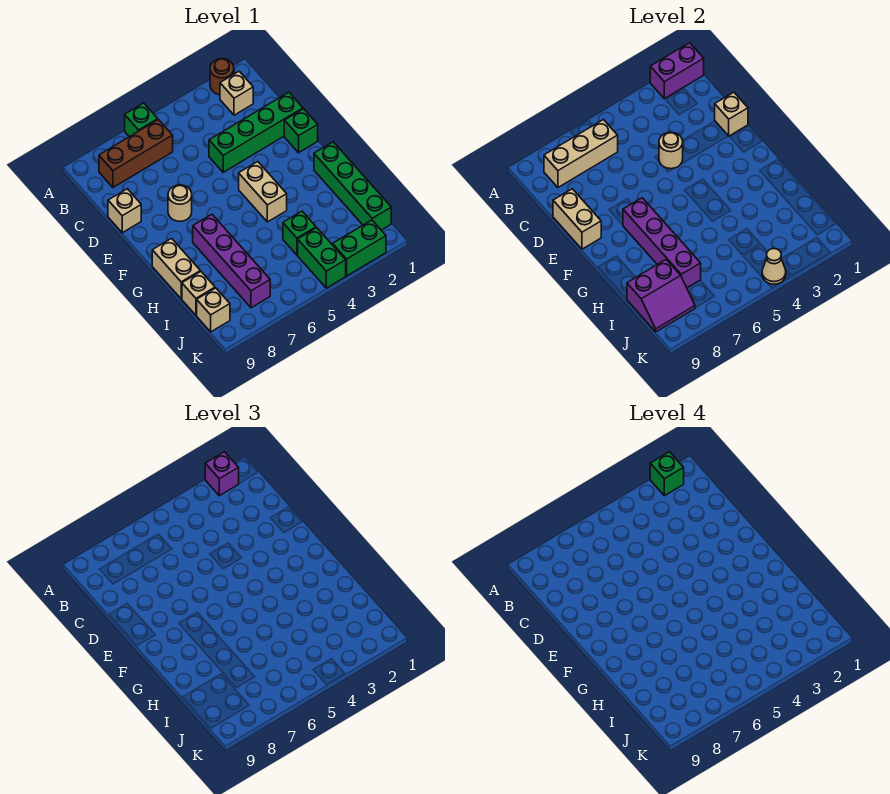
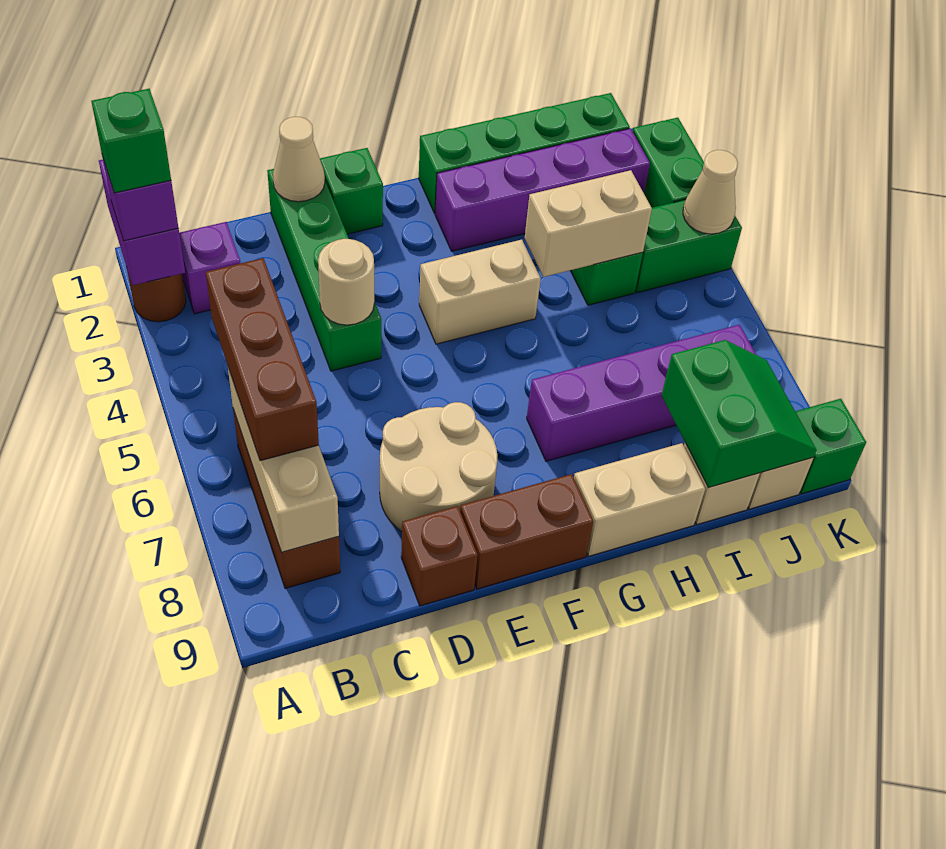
green brick A6 level 1 -> green brick K9 level 1
tan brick B2 level 1 -> purple brick B2 level 1
none -> brown brick B5:B7 level 3
tan brick D1 level 2 -> tan cone D1 level 2
tan brick D9 level 1 -> brown brick D9 level 1
tan brick D9:E9 level 2 -> tan brick H4:I4 level 2
tan round brick E7 level 1 -> tan round brick D7:E8 level 1
none -> brown brick E9:F9 level 1
purple brick F7:I7 level 2 -> purple brick G2:J2 level 1
purple slope I8:J9 level 2 top I -> green slope I8:J9 level 2 top I

